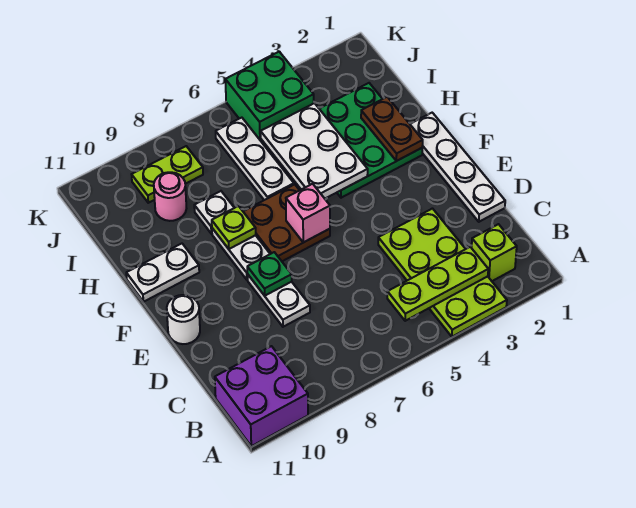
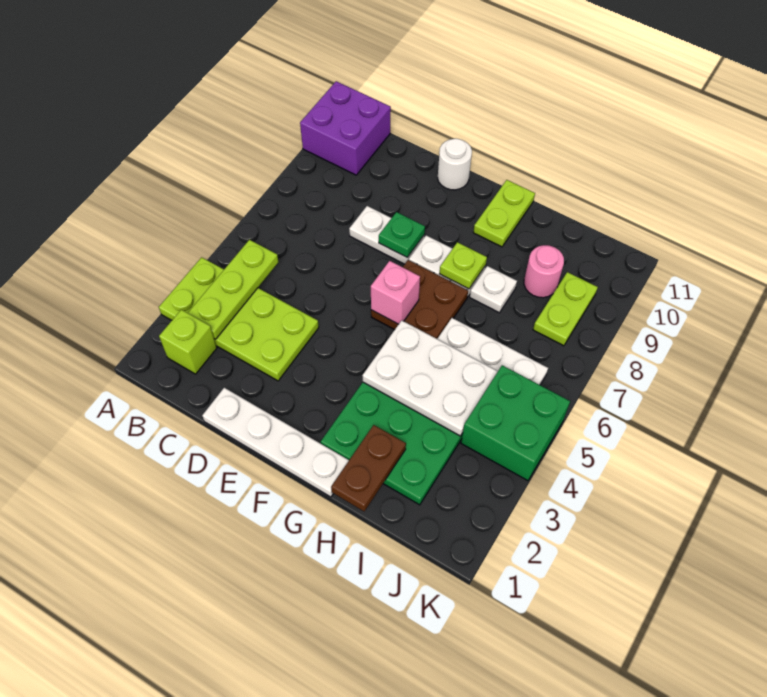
brown plate G2:H2 level 2 -> brown plate H1:H2 level 2
white plate G10:G11 level 1 -> lime plate G10:G11 level 1

